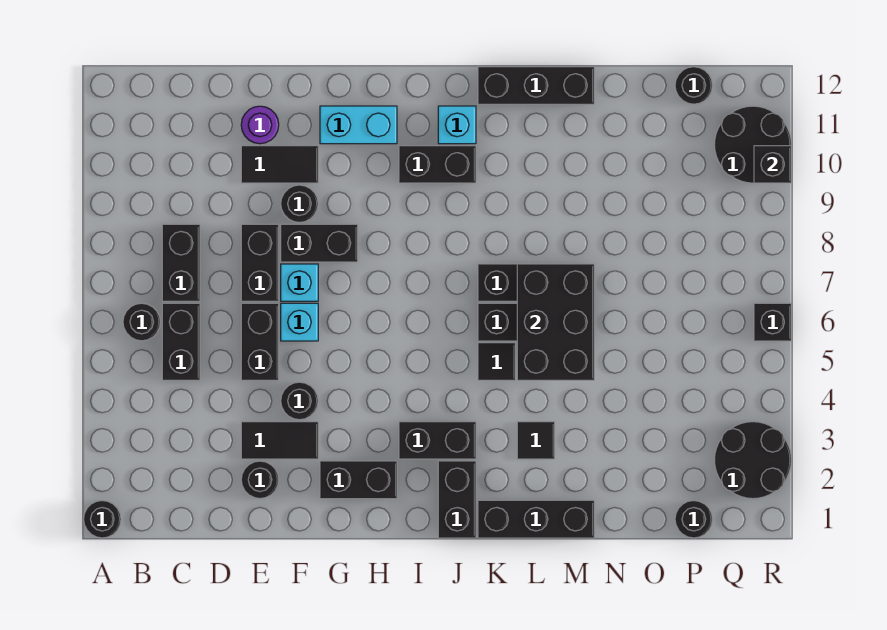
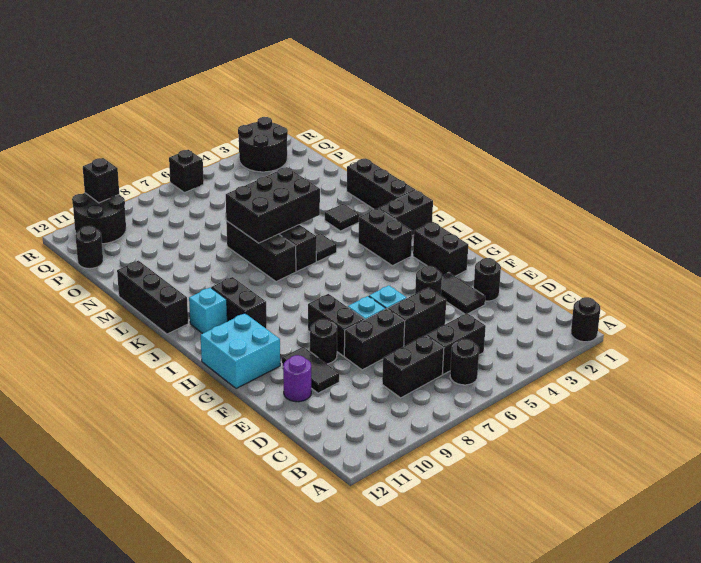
cyan brick G11:H11 level 1 -> cyan brick G11:H12 level 1
black round brick P1 level 1 -> none

